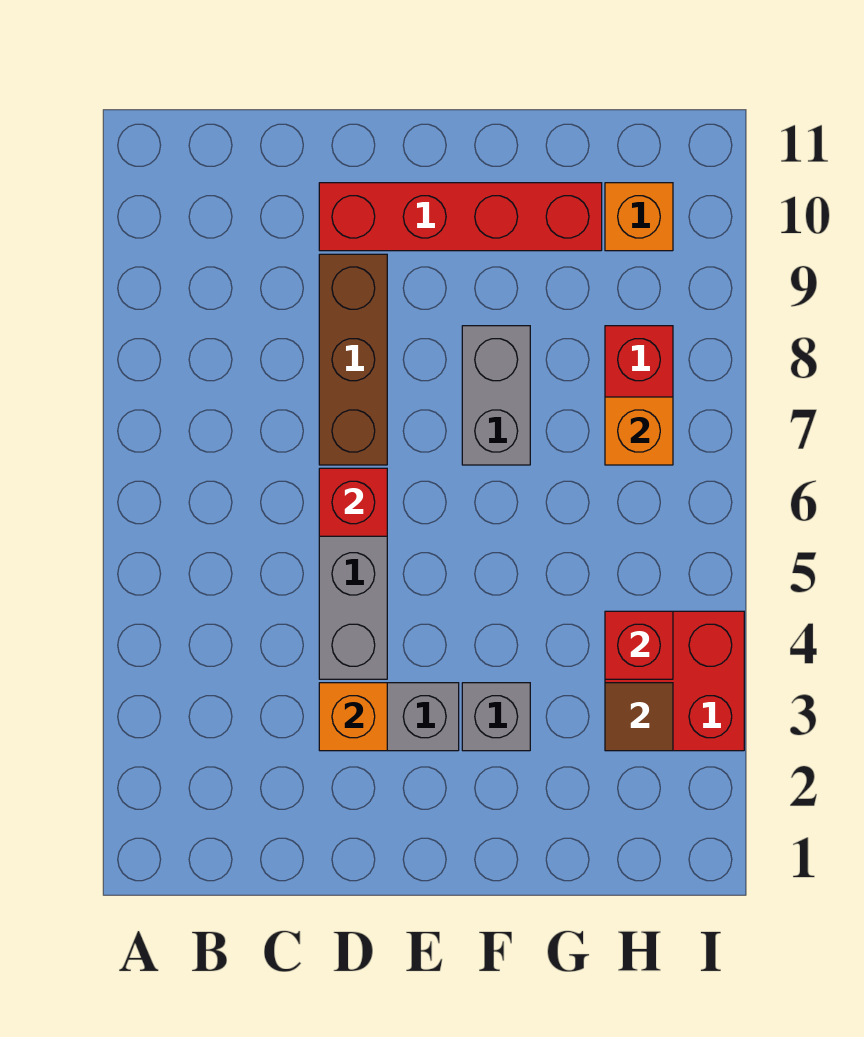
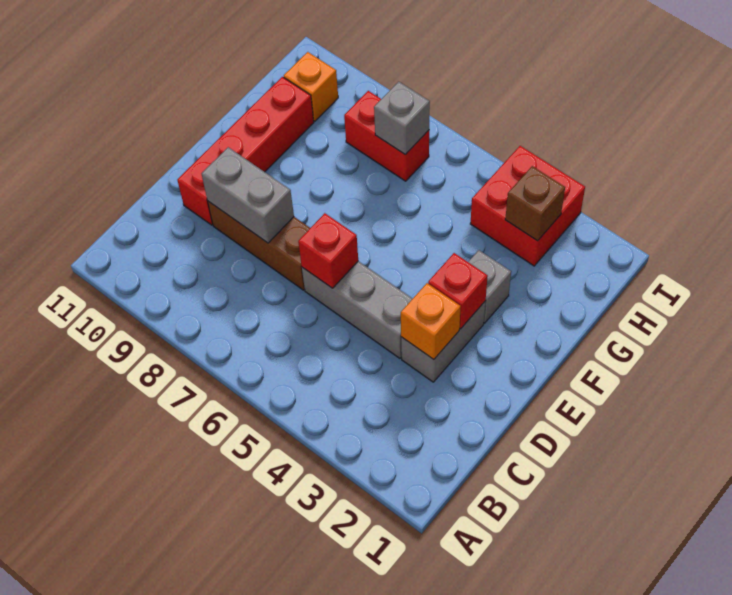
grey brick F7:F8 level 1 -> grey brick D8:D9 level 2
brown tile H3 level 2 -> brown brick H3 level 2
red brick H4 level 2 -> red brick E3 level 2
orange brick H7 level 2 -> grey brick H7 level 2

